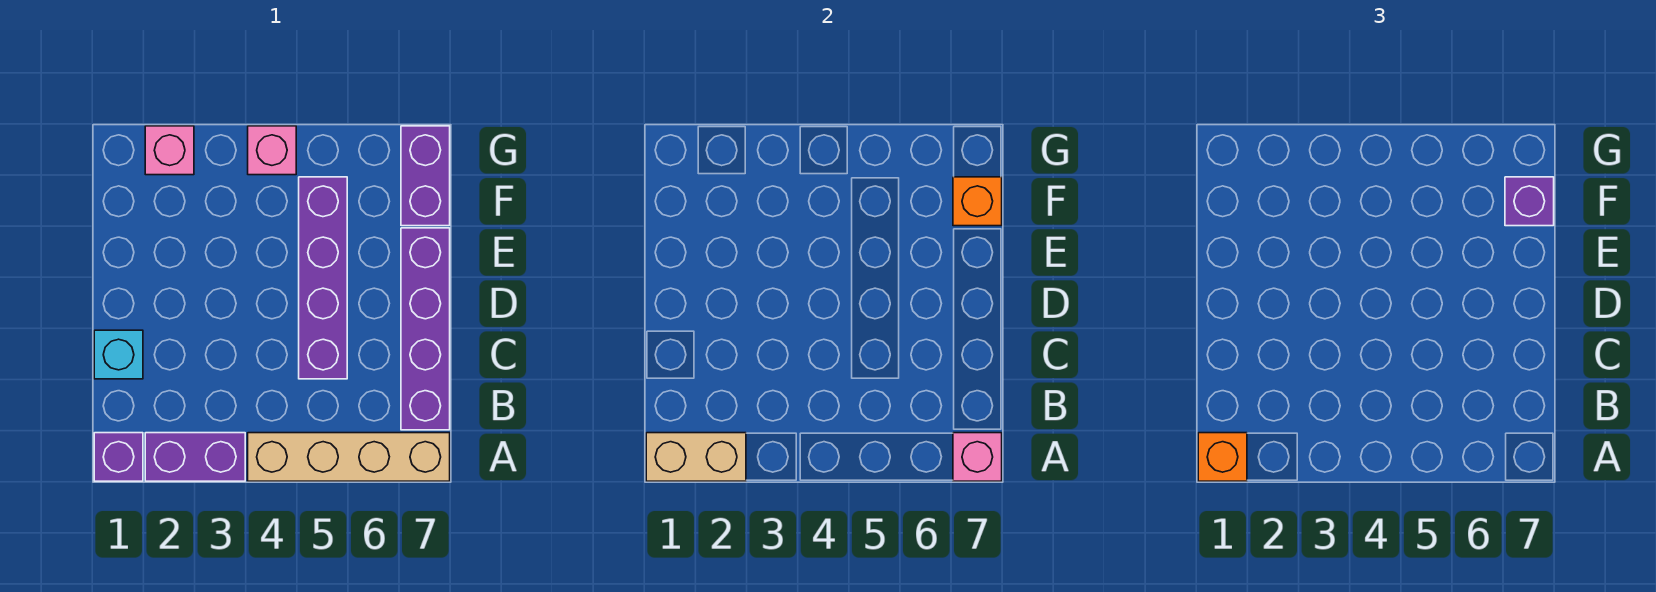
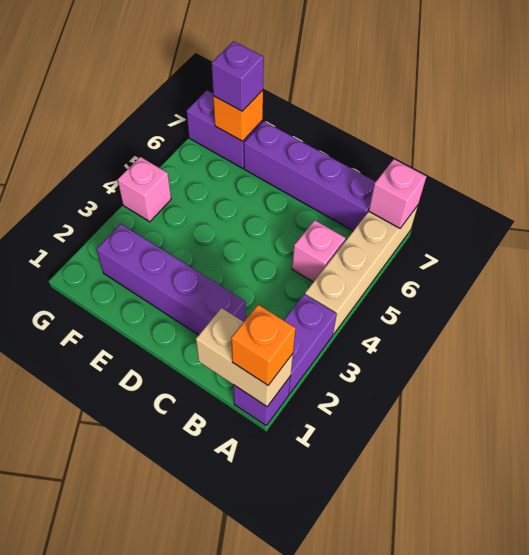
tan brick A1:A2 level 2 -> tan brick A1:B1 level 2
cyan brick C1 level 1 -> none
purple brick C5:F5 level 1 -> purple brick C2:F2 level 1
pink brick G2 level 1 -> pink brick B5 level 1

